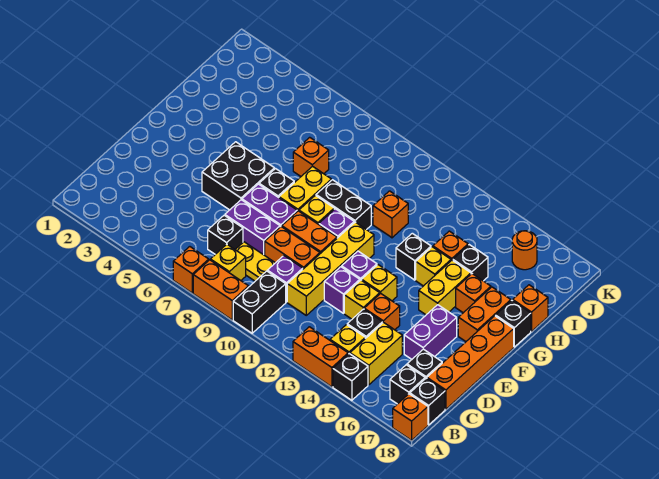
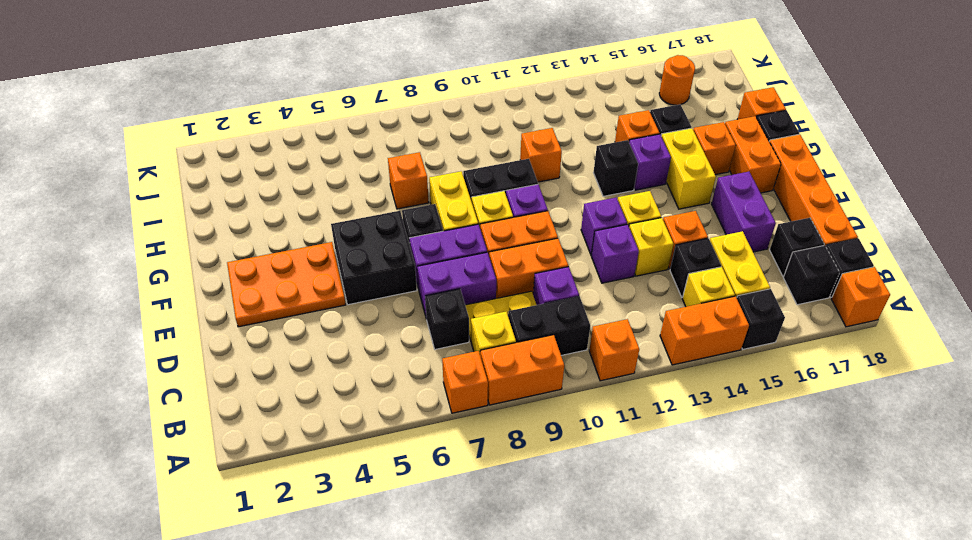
black brick A10:B10 level 1 -> black brick B9:B10 level 1
none -> orange brick A11 level 1
yellow brick C11:F11 level 1 -> none
none -> orange plate E2:F4 level 1
yellow brick G14 level 1 -> purple brick G14 level 1

